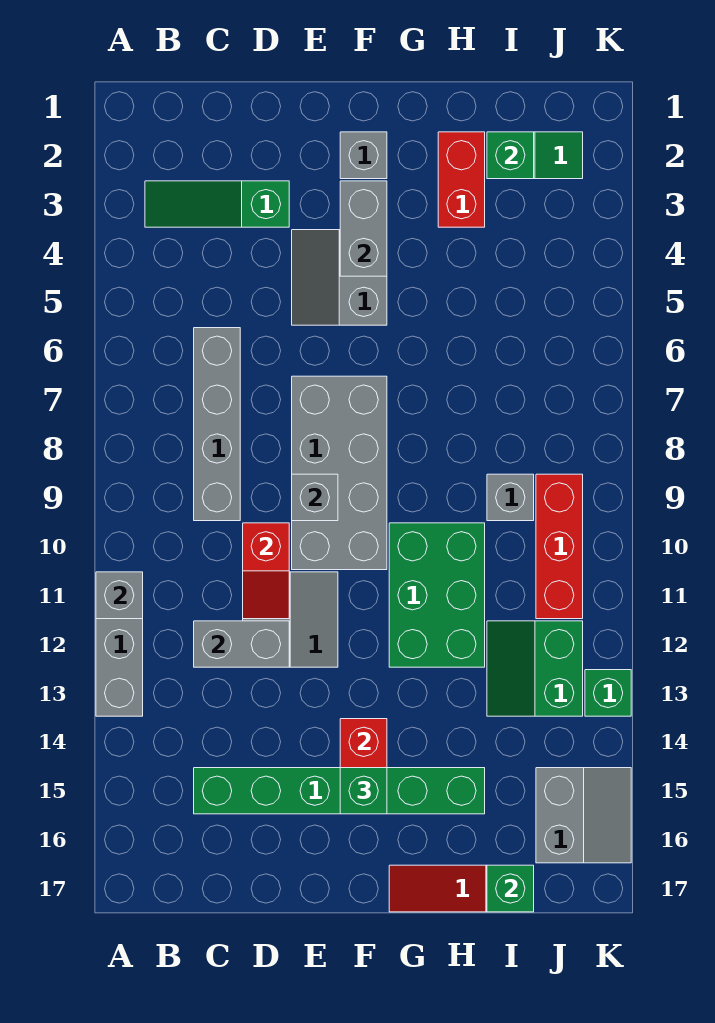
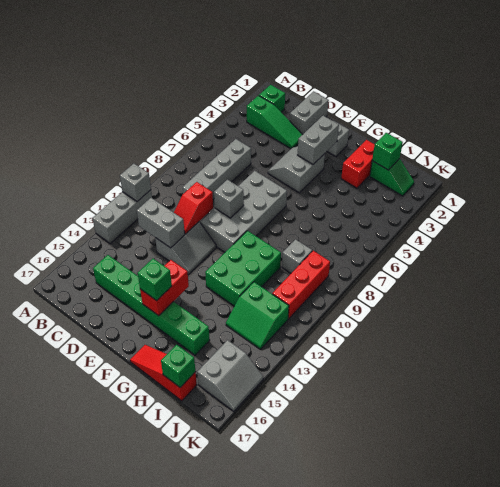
green slope B3:D3 level 1 top D -> green slope B3:D3 level 1 top B
none -> grey brick D1:D2 level 1
green slope I12:J13 level 1 top J -> green slope I12:J13 level 1 top 12
green brick K13 level 1 -> green brick B2 level 1

